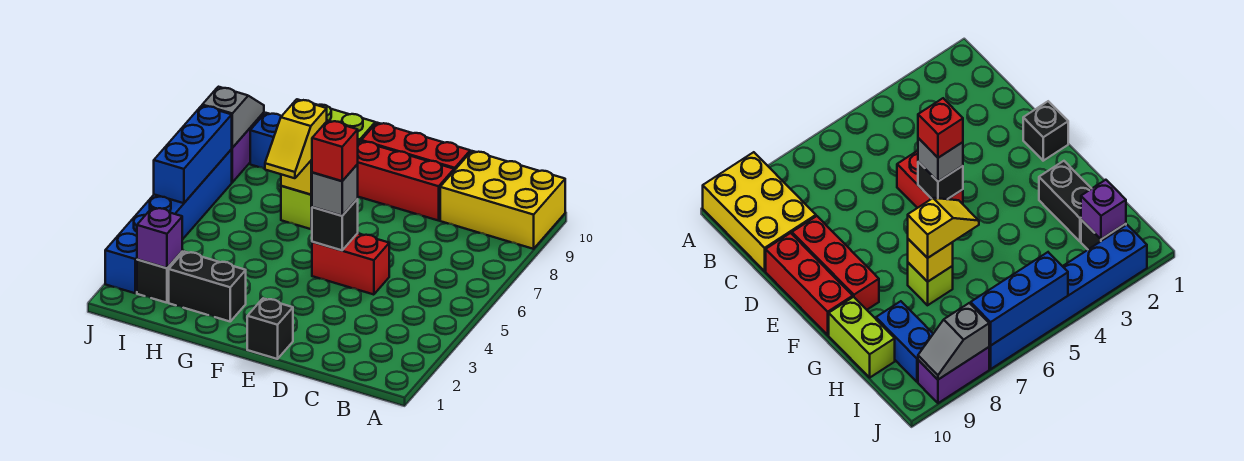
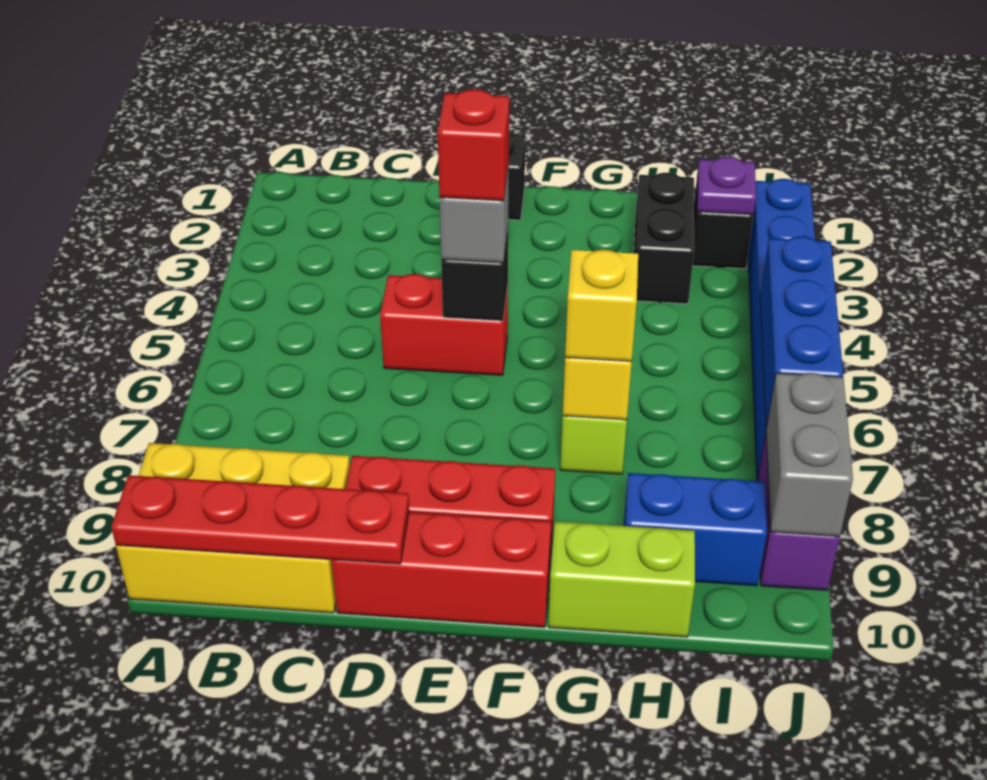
none -> red plate A10:D10 level 2
black brick G2:H2 level 1 -> black brick H2:H3 level 1
purple brick I2 level 2 -> purple plate I2 level 2
grey slope J8:J9 level 2 top 8 -> grey brick J8:J9 level 2

